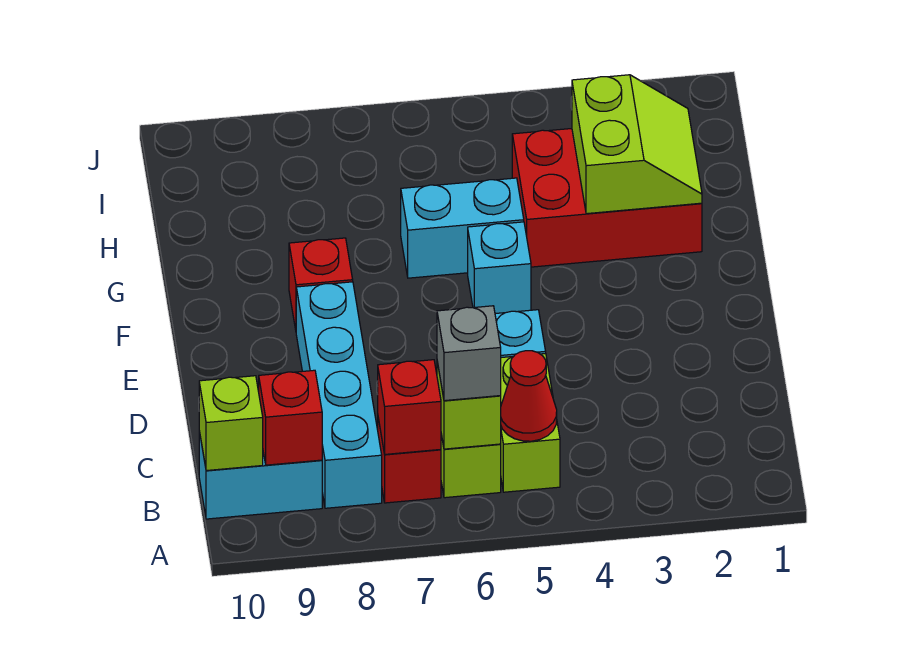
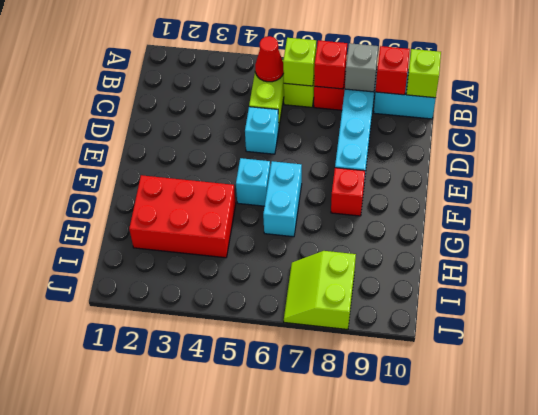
grey brick B6 level 3 -> grey brick B8 level 2
lime slope G2:H3 level 2 top 3 -> lime slope I7:J8 level 1 top 8
cyan brick G5:G6 level 1 -> cyan brick F6:G6 level 1

